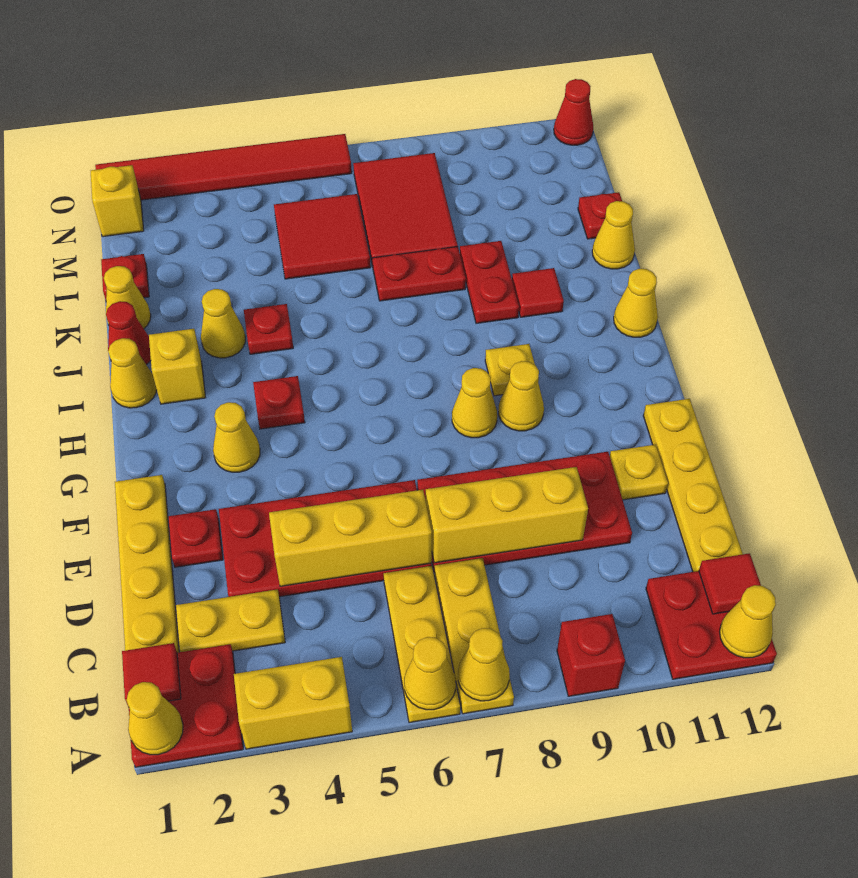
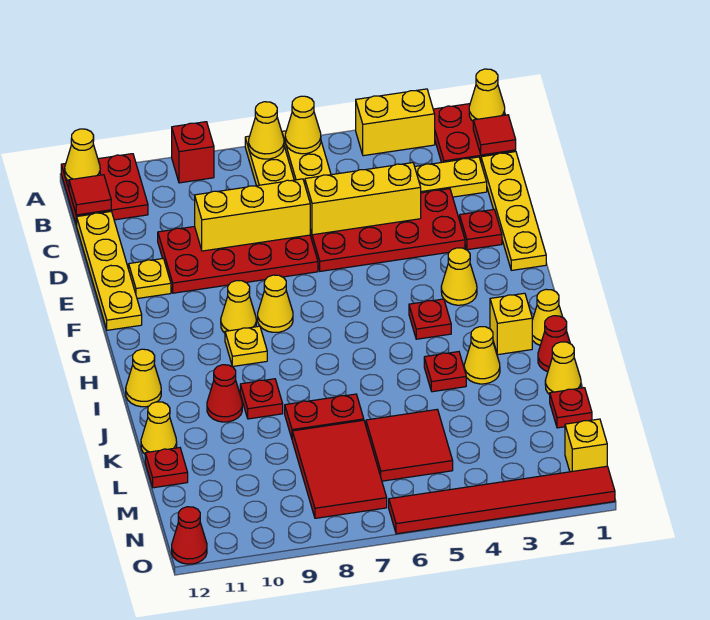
red plate J9:K9 level 1 -> red plate J9 level 1
red tile J10 level 1 -> red cone J10 level 1

